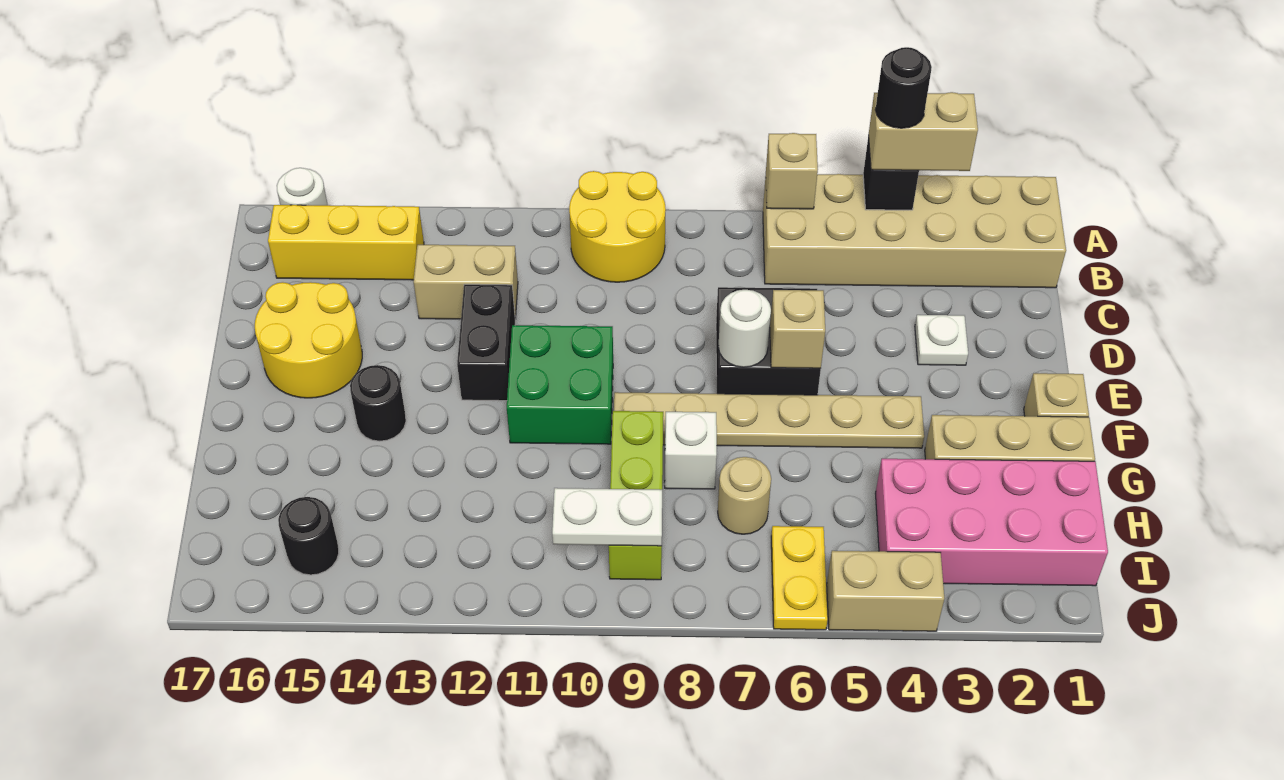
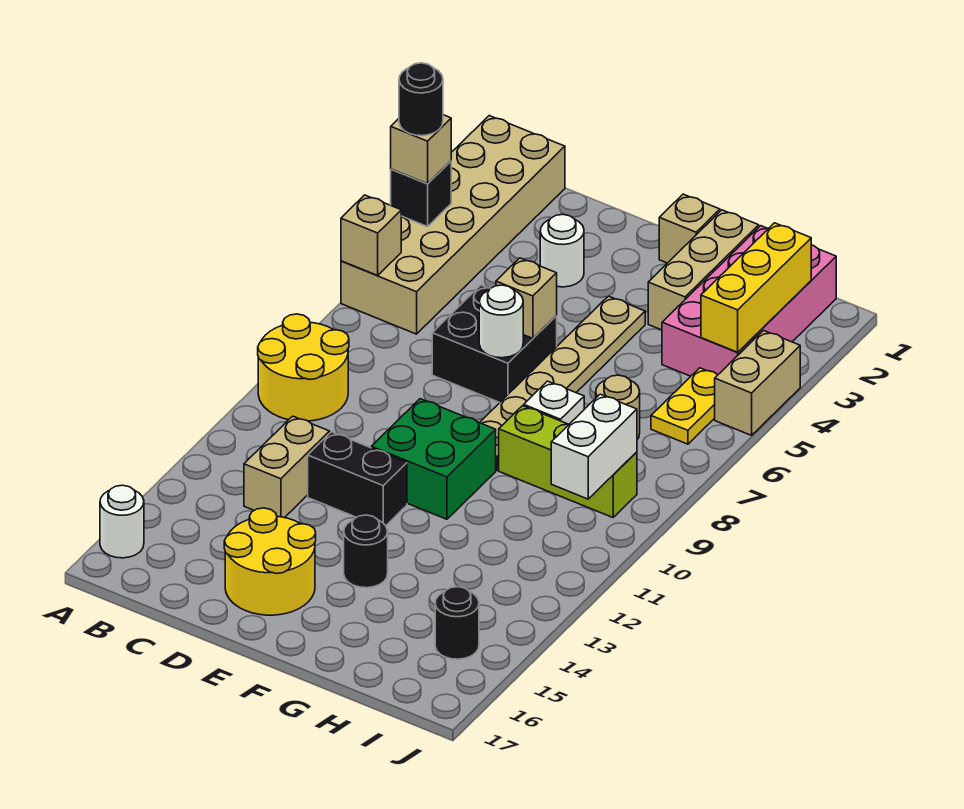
tan brick A3:A4 level 3 -> tan brick A4 level 3
yellow brick B14:B16 level 1 -> yellow brick I2:I4 level 2
white plate D3 level 1 -> white round brick D3 level 1
yellow plate I6:J6 level 1 -> yellow plate I5:I6 level 1
white plate I9:I10 level 2 -> white brick I9:I10 level 2

